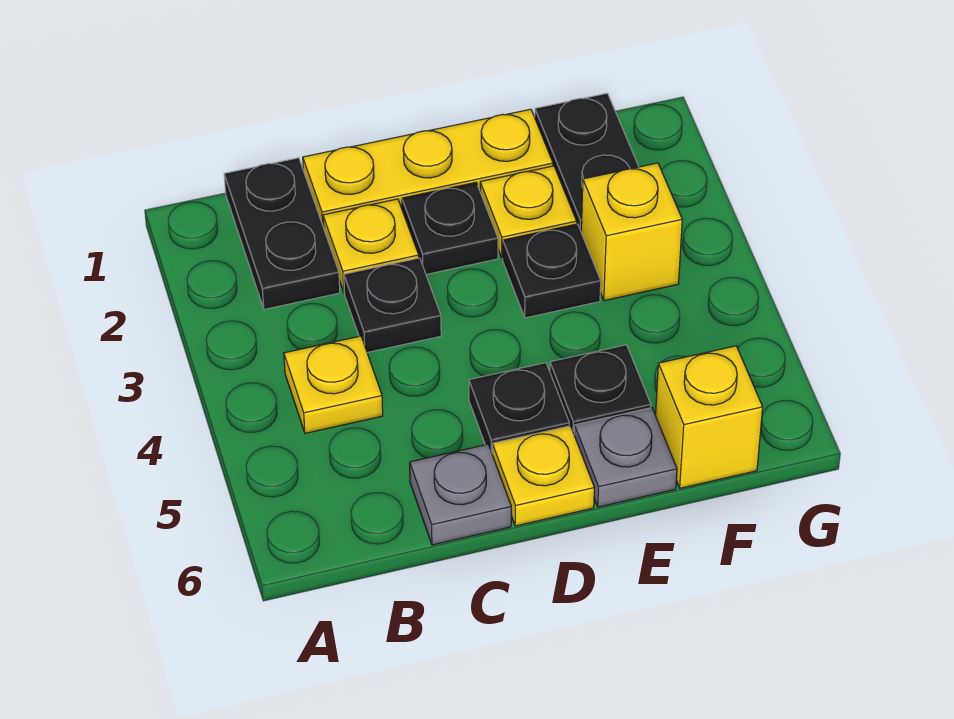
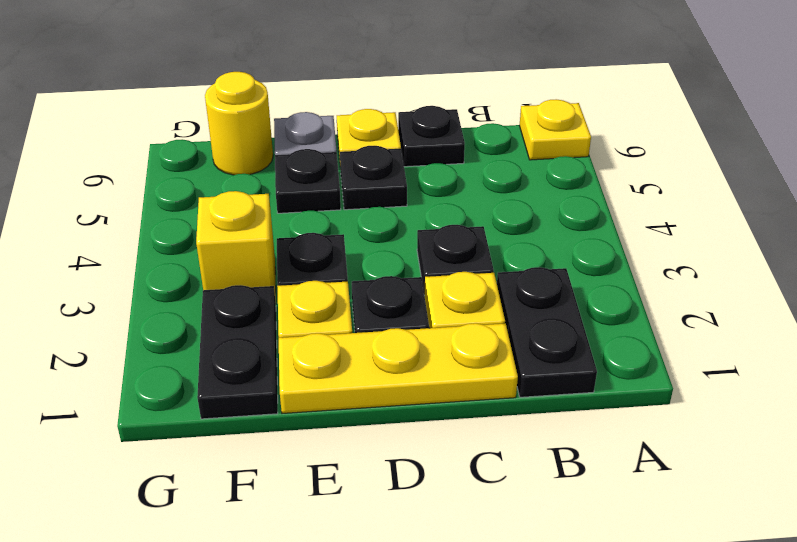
yellow plate B4 level 1 -> yellow plate A6 level 1
grey plate C6 level 1 -> black plate C6 level 1
yellow brick F6 level 1 -> yellow round brick F6 level 1

